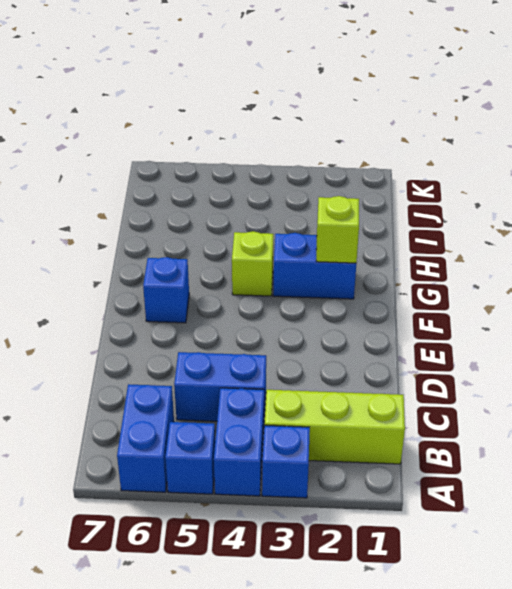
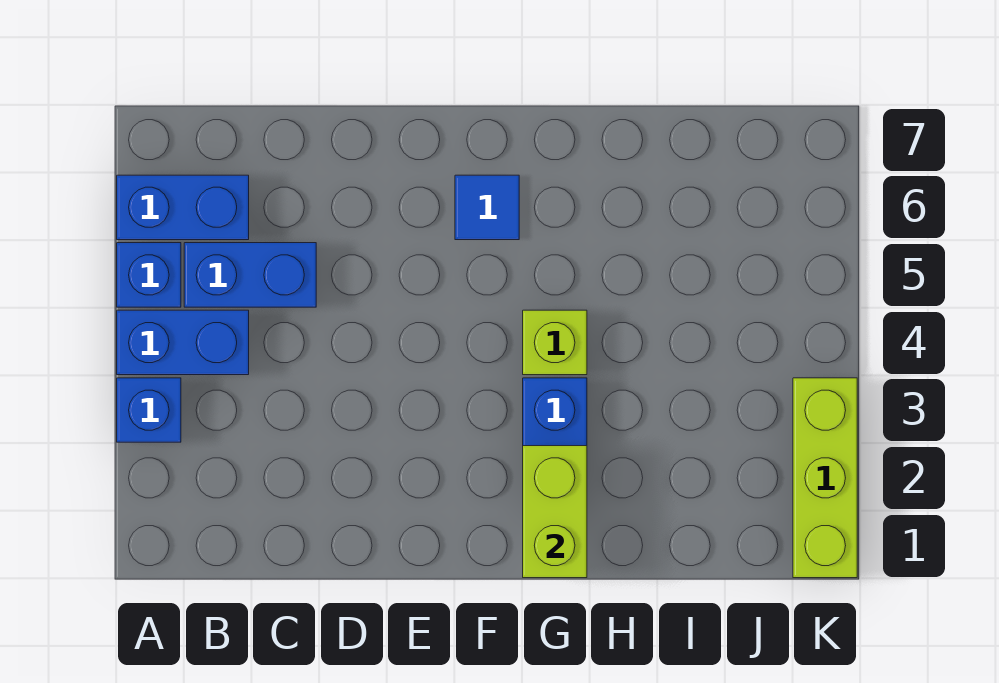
lime brick B1:B3 level 1 -> lime brick K1:K3 level 1
blue brick C4:C5 level 1 -> blue brick B5:C5 level 1
blue brick F6 level 1 -> blue tile F6 level 1
lime brick G2 level 2 -> lime brick G1:G2 level 2

